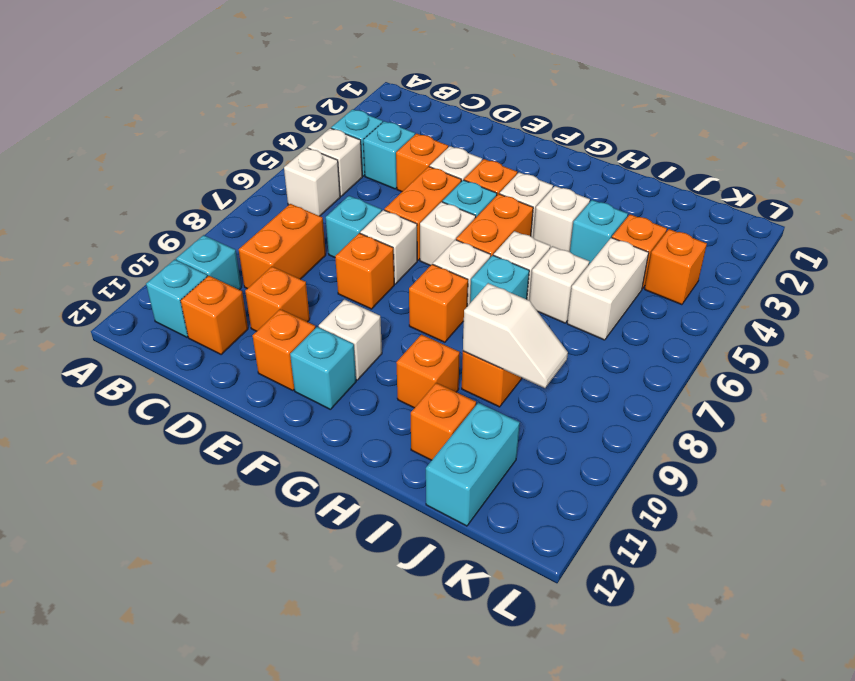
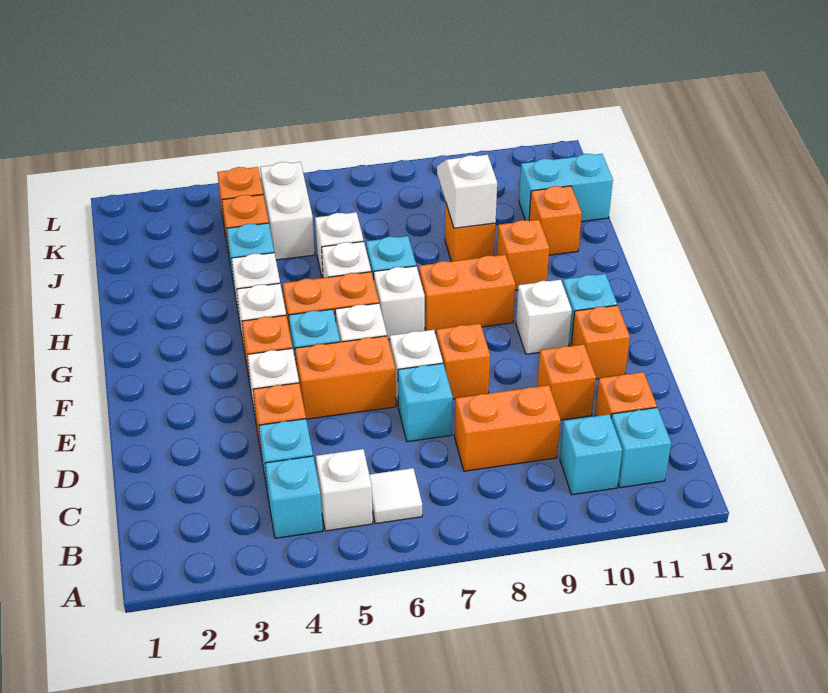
white brick B6 level 1 -> white tile B6 level 1
orange brick G8 level 1 -> orange brick G8:G9 level 1
white brick J5:J6 level 1 -> white brick J5:K5 level 1

